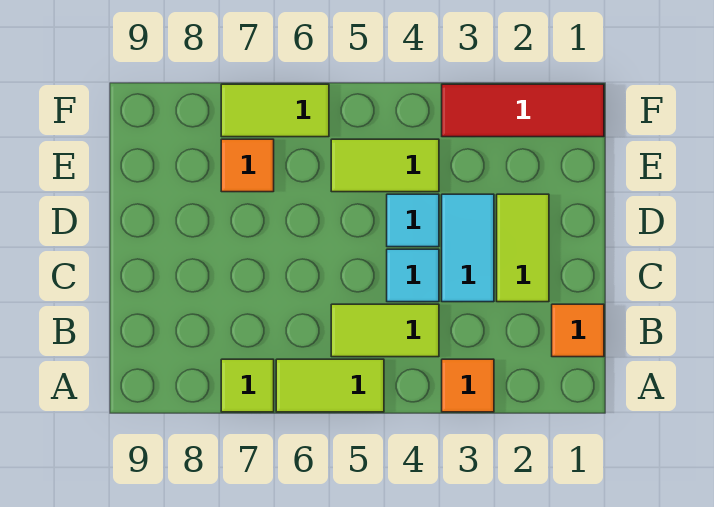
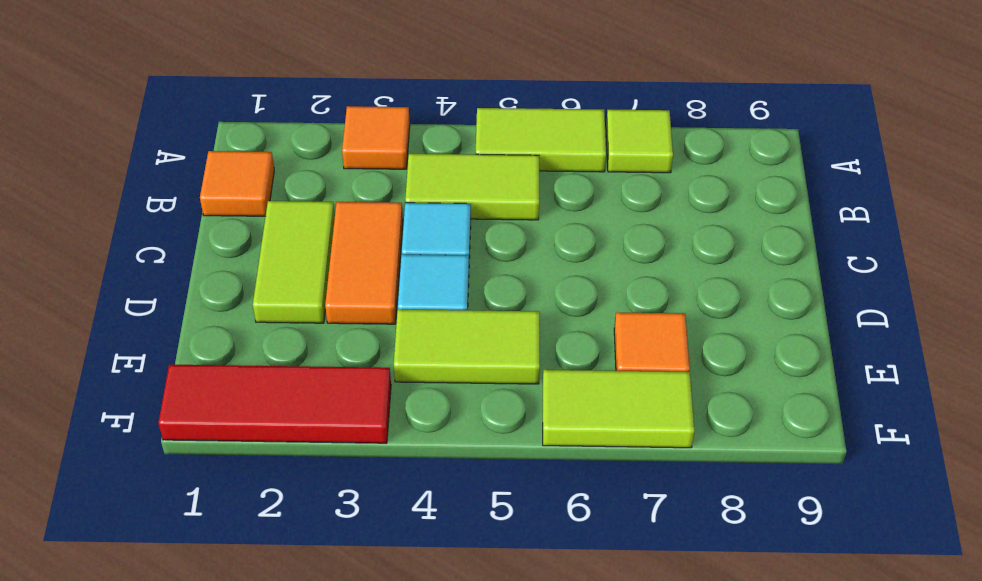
cyan tile C3:D3 level 1 -> orange tile C3:D3 level 1

